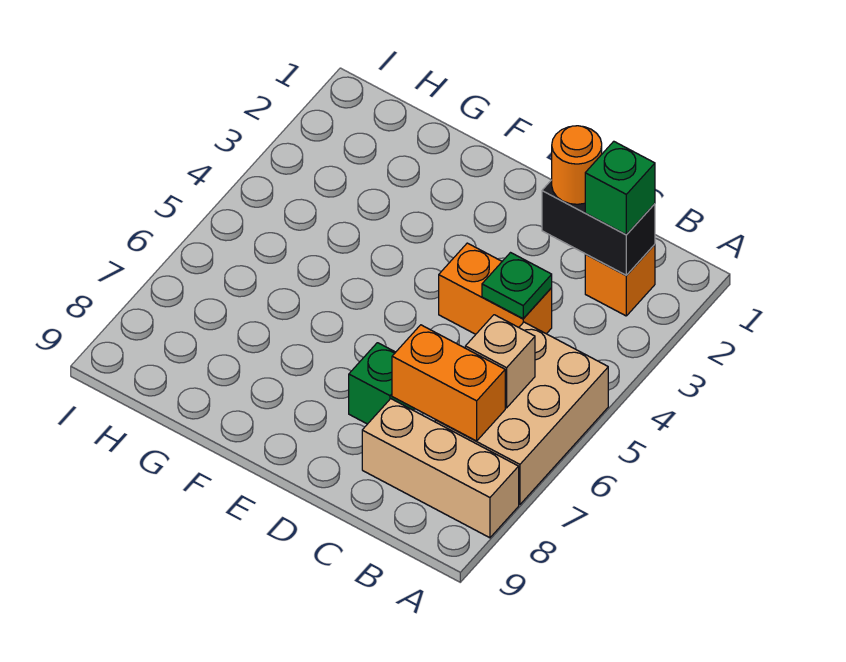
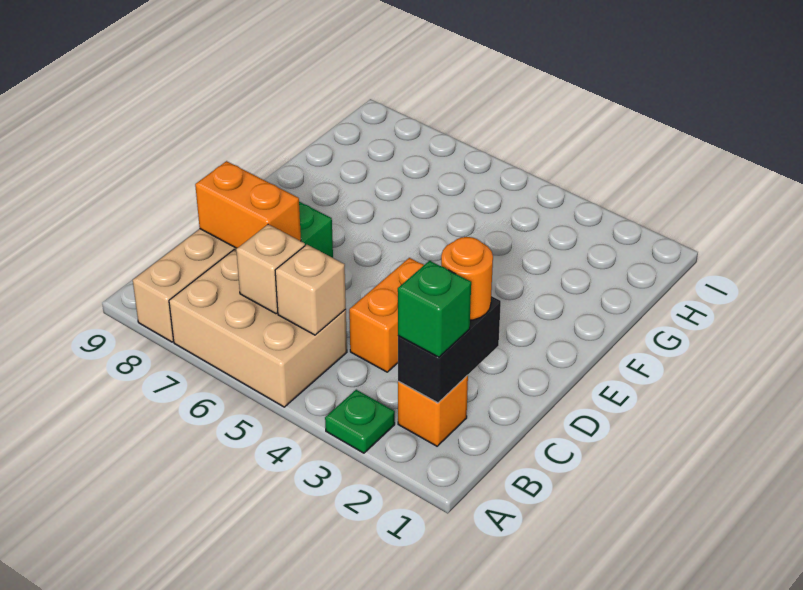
none -> tan brick B5 level 2
orange brick B7:C7 level 2 -> orange brick C7:C8 level 2
green plate C4 level 2 -> green plate A3 level 1

